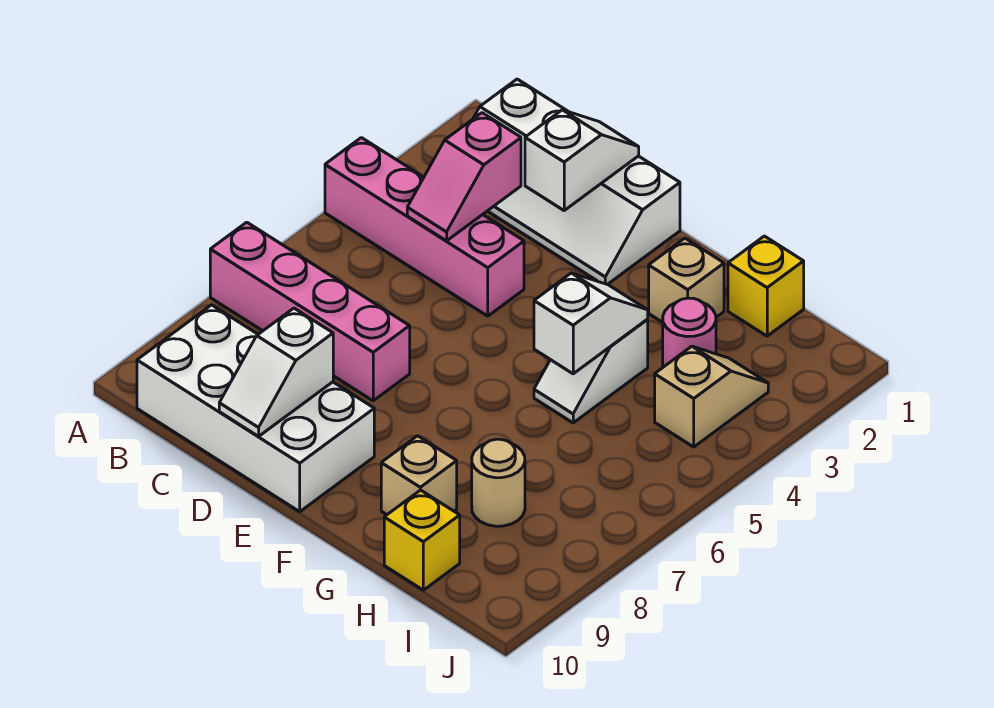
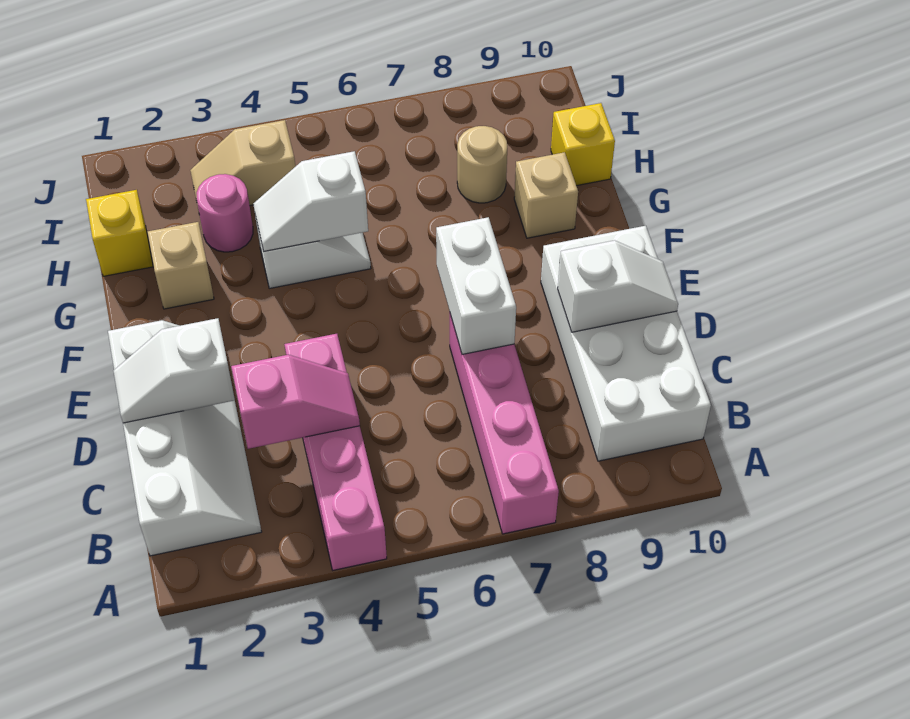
none -> white brick D7:E7 level 2

